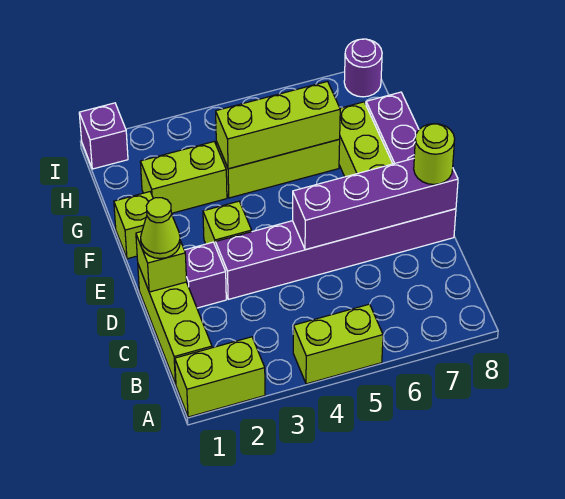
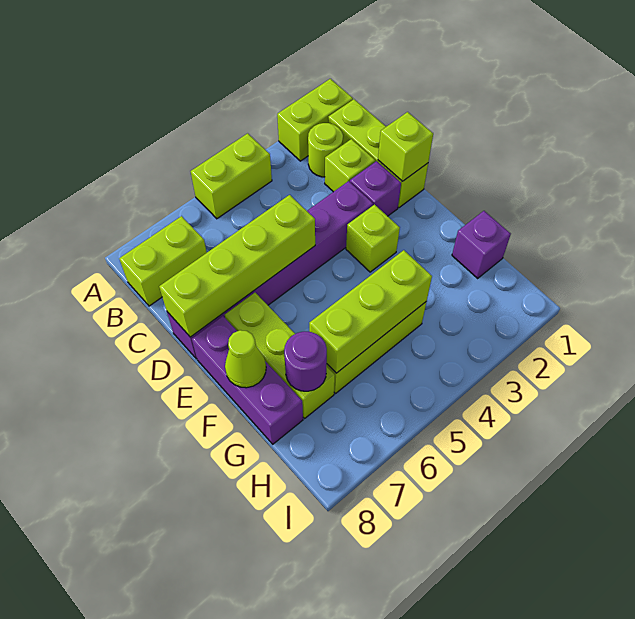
lime cone D1 level 3 -> lime cone F8 level 2
purple brick D5:D8 level 2 -> lime brick D5:D8 level 2
lime round brick D8 level 3 -> lime round brick B2 level 1
lime brick F1 level 1 -> lime brick C2 level 1
lime brick G2:G3 level 1 -> lime brick B7:B8 level 1
purple brick I1 level 1 -> purple brick G1 level 1
purple round brick I8 level 1 -> purple round brick G7 level 2

